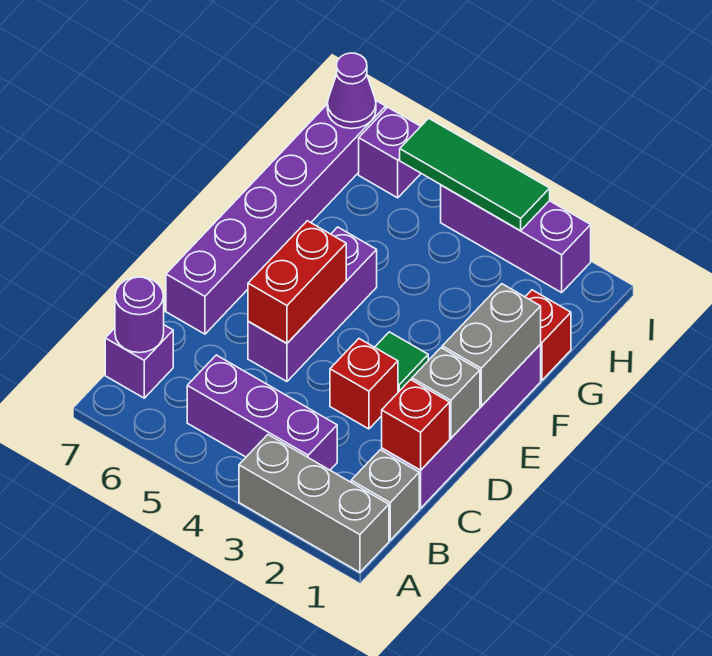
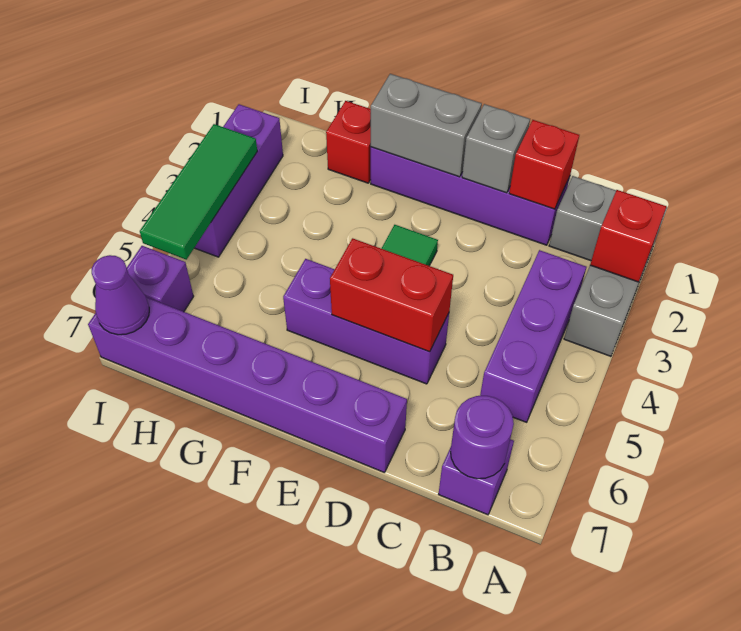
red brick D3 level 1 -> red brick A2 level 2

